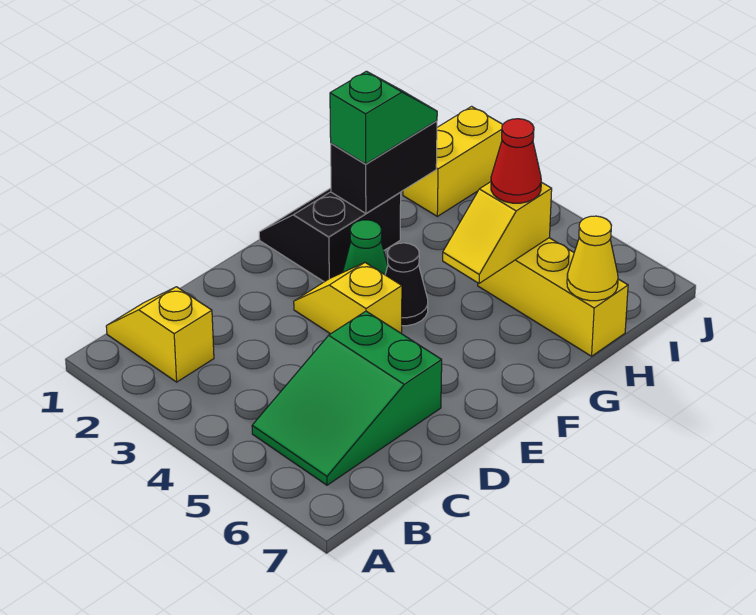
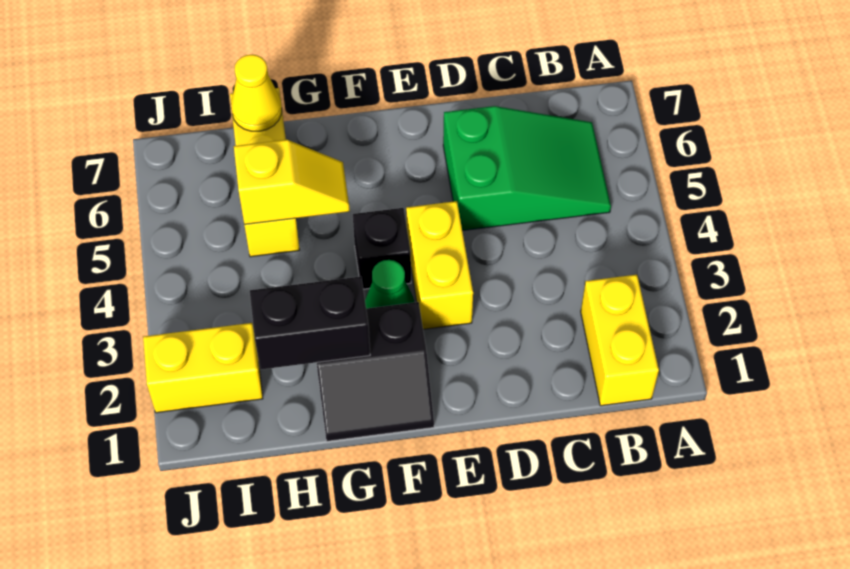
yellow slope B1:B2 level 1 top 2 -> yellow brick B1:B2 level 1
yellow slope E3:E4 level 1 top 4 -> yellow brick E3:E4 level 1
black cone F4 level 1 -> black brick F4 level 1
green slope G2:H2 level 3 top G -> none
red cone H5 level 3 -> none

